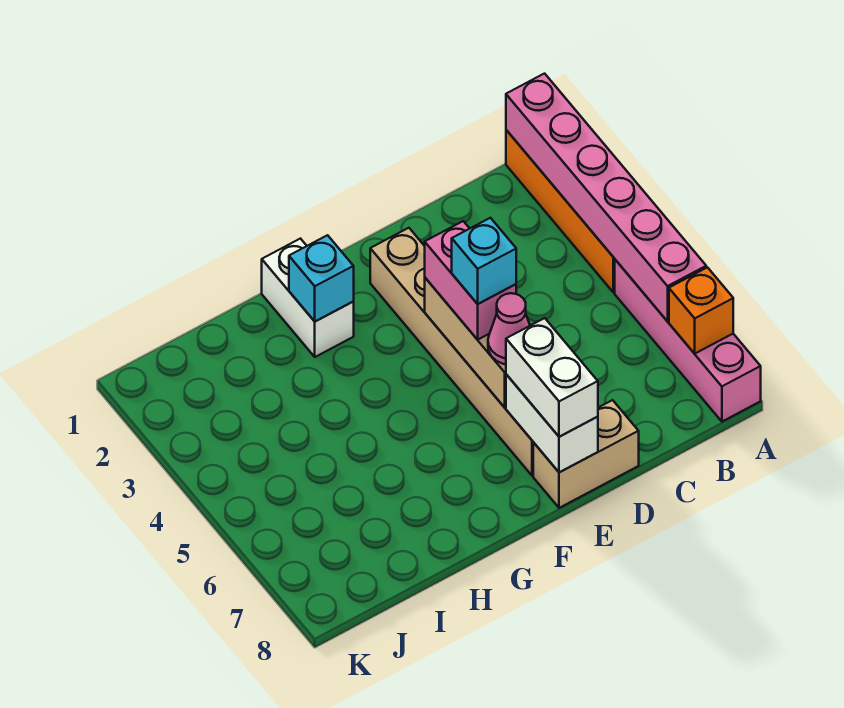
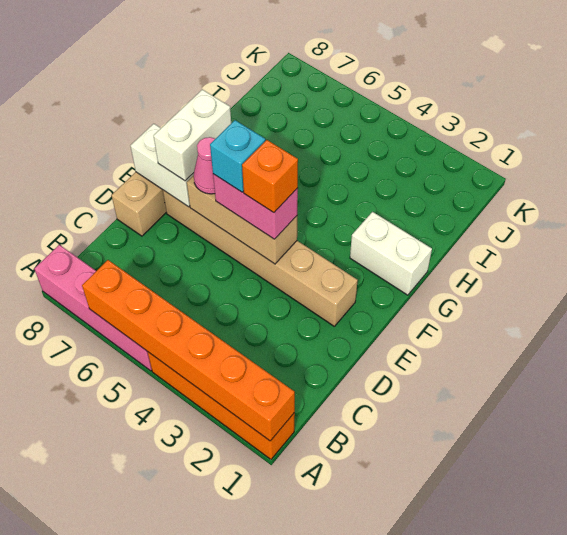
pink brick A1:A6 level 2 -> orange brick A1:A6 level 2
orange brick A7 level 2 -> orange brick E4 level 4
white brick E7:E8 level 3 -> white brick E7:F7 level 3
cyan brick G2 level 2 -> none

